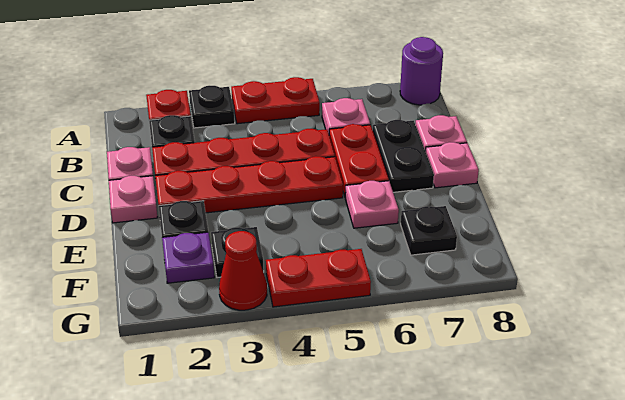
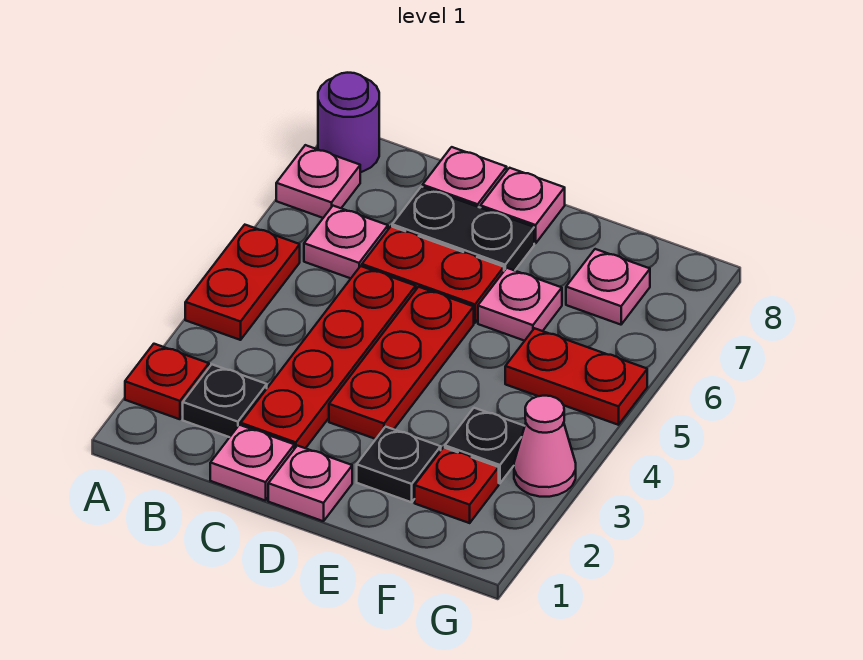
black plate A3 level 1 -> none
none -> pink plate A7 level 1
red plate D2:D5 level 1 -> red plate D3:D5 level 1
purple plate F2 level 1 -> red plate F2 level 1
black plate F7 level 1 -> pink plate F7 level 1
red cone G3 level 1 -> pink cone G3 level 1
red plate G4:G5 level 1 -> red plate F5:G5 level 1

